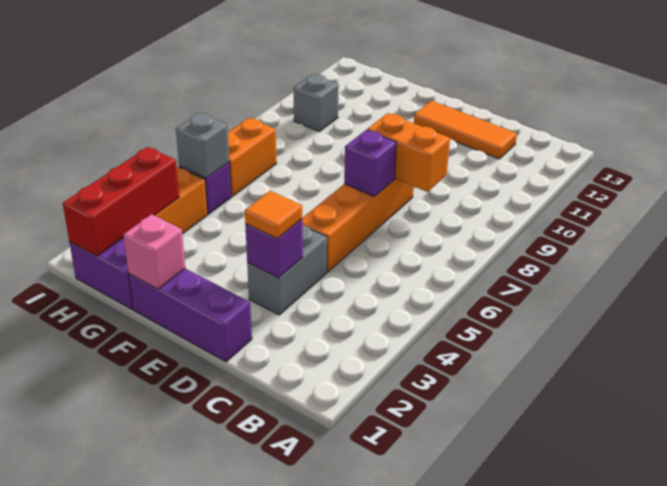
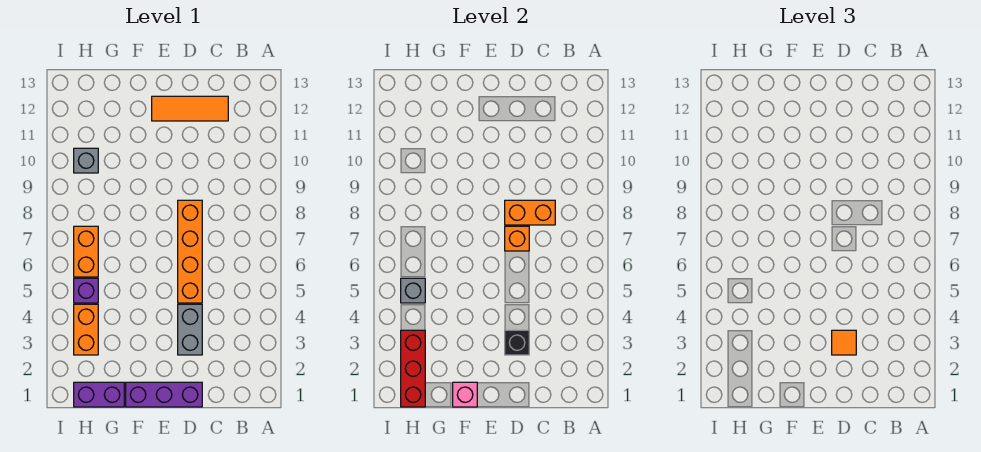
purple brick D3 level 2 -> black brick D3 level 2
purple brick D7 level 2 -> orange brick D7 level 2

